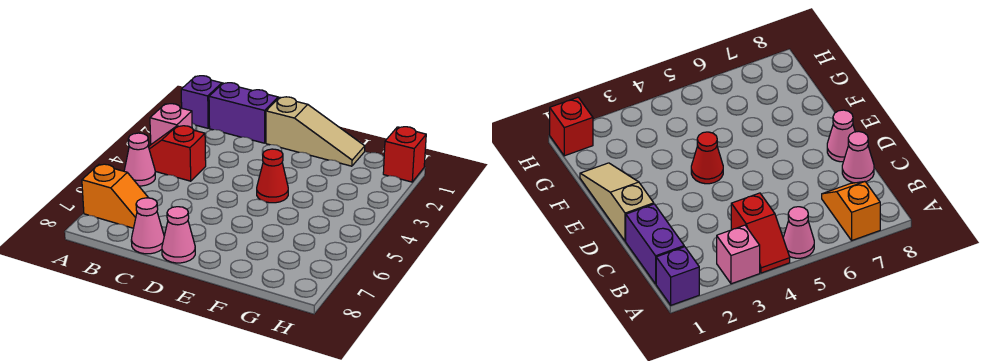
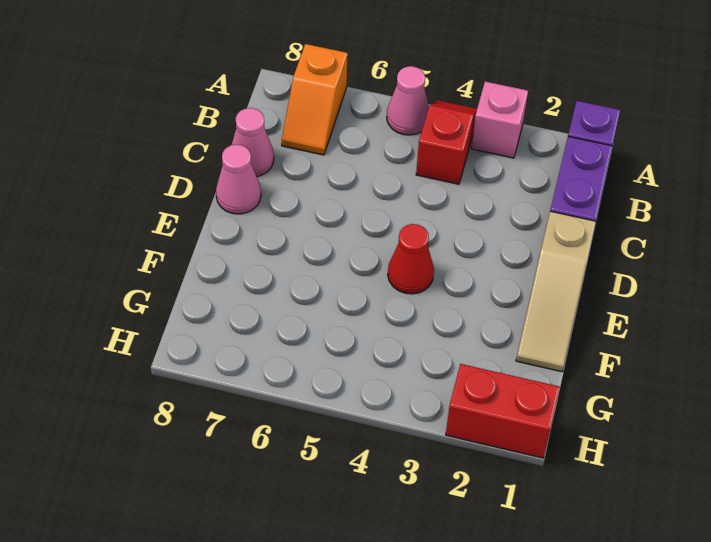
red brick H1 level 1 -> red brick H1:H2 level 1

